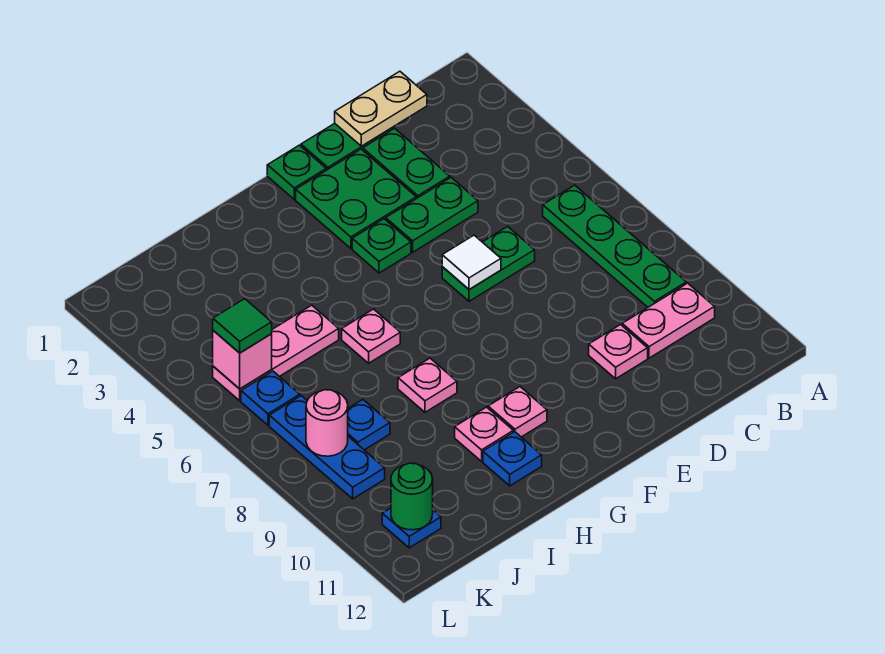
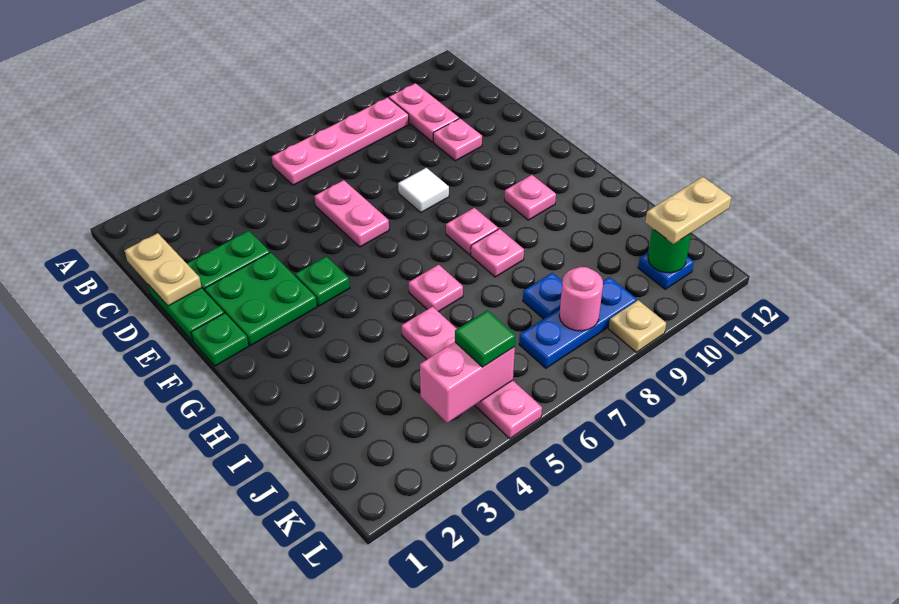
green plate B6:B9 level 1 -> pink plate B6:B9 level 1
green plate D4:E4 level 1 -> none
green plate D6:E6 level 1 -> pink plate D6:E6 level 1
white tile E6 level 2 -> white tile E8 level 1
pink plate H10 level 1 -> pink plate G8 level 1
blue plate H11 level 1 -> none
pink plate I5:K5 level 1 -> pink plate I5:L5 level 1
pink brick K5 level 2 -> pink brick K4:K5 level 2
blue plate K6 level 1 -> none
none -> tan plate K11:K12 level 3
none -> tan plate L9 level 1

